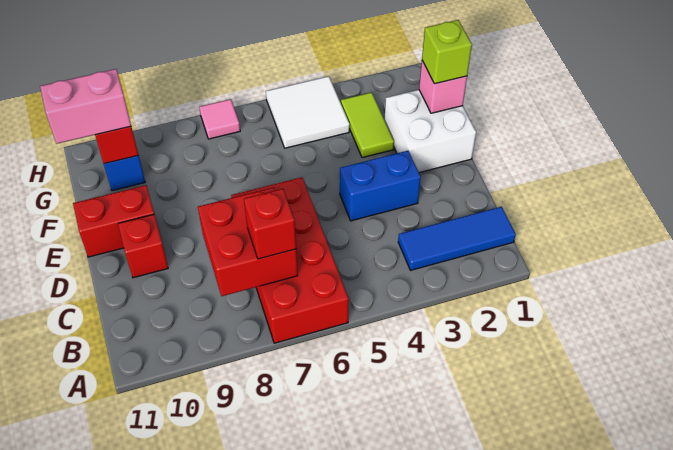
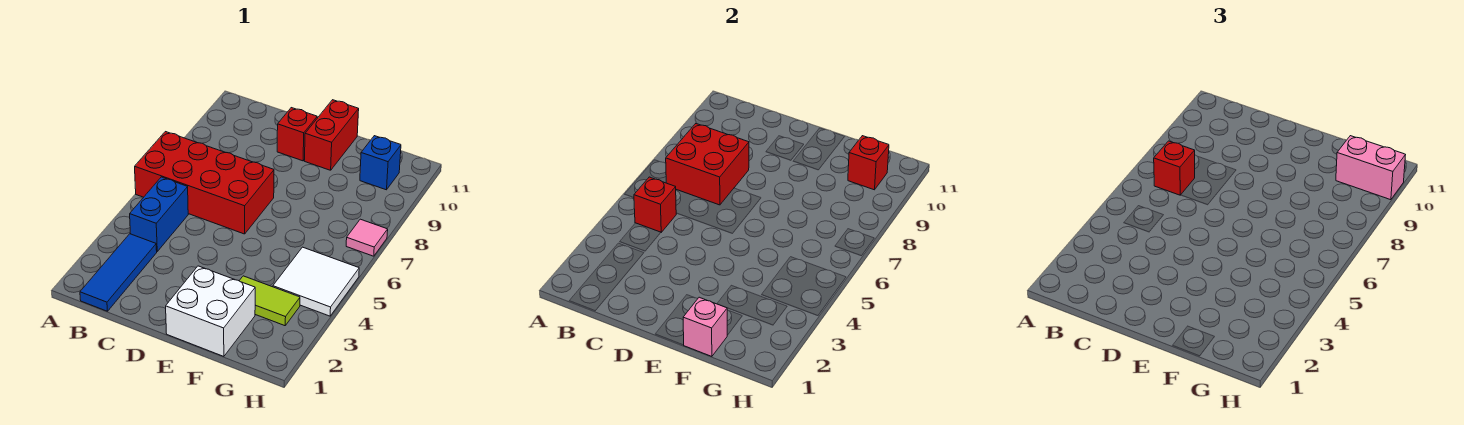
none -> red brick B5 level 2
blue brick D3:D4 level 1 -> blue brick B4:B5 level 1
lime brick F1 level 3 -> none
pink brick G10:G11 level 3 -> pink brick G10:H10 level 3

